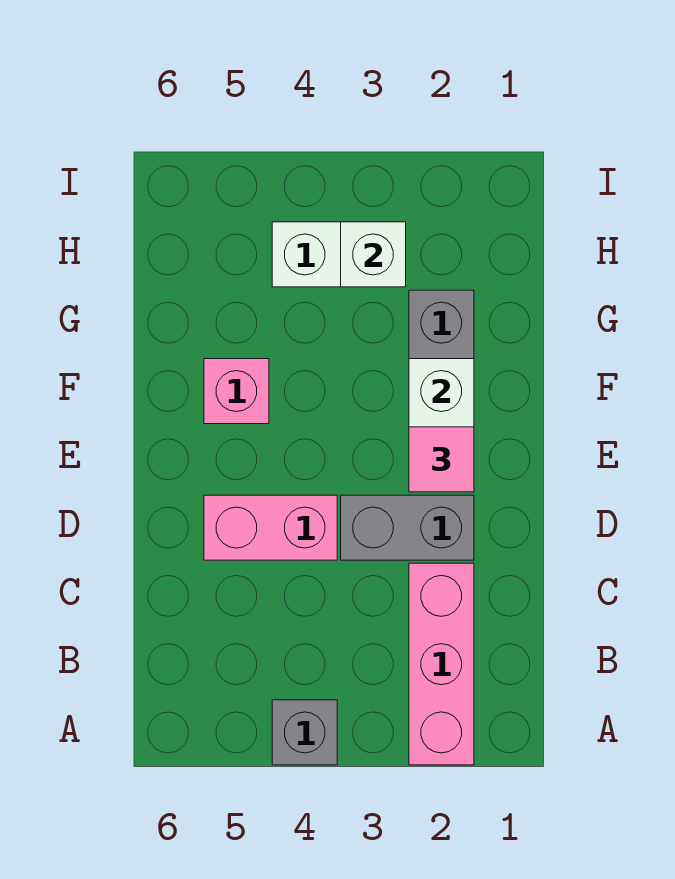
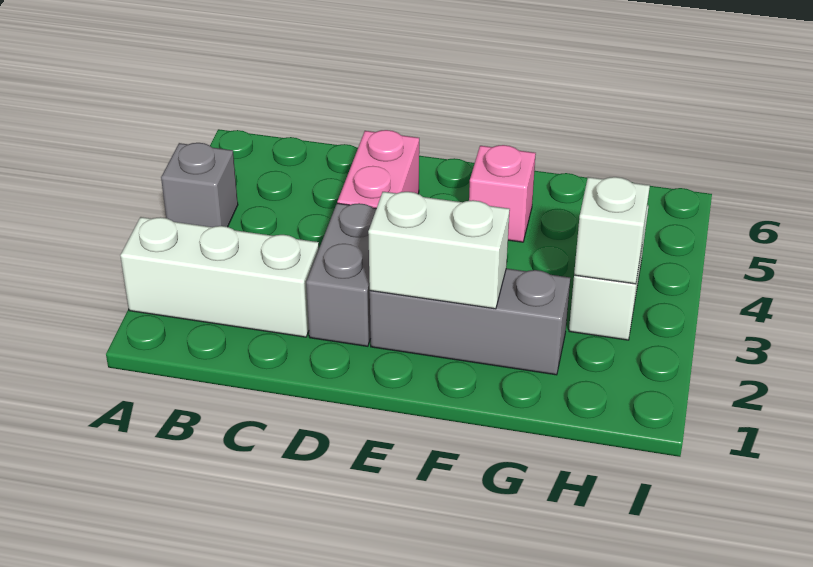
pink brick A2:C2 level 1 -> white brick A2:C2 level 1
pink tile E2 level 3 -> none

